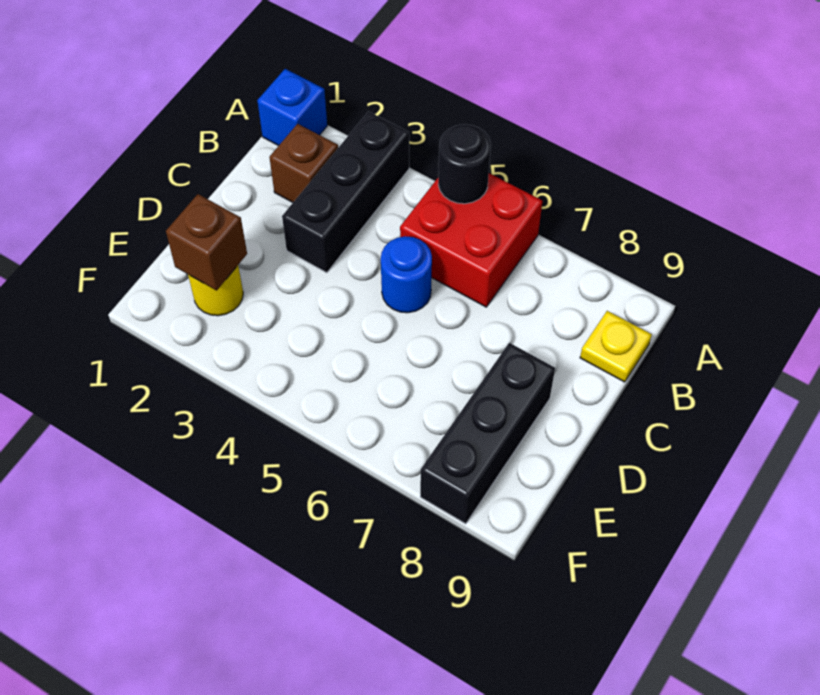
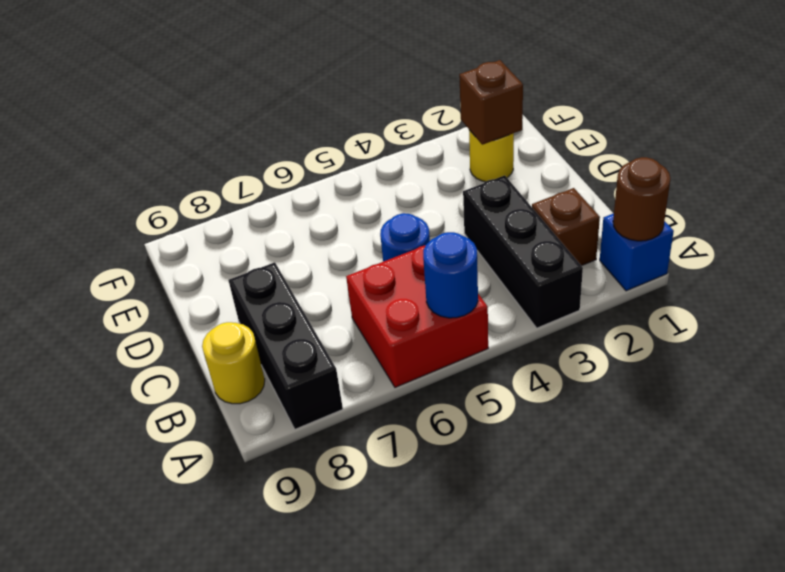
none -> brown round brick A1 level 2
black round brick A5 level 2 -> blue round brick A5 level 2
yellow plate B9 level 1 -> yellow round brick B9 level 1
black brick D8:F8 level 1 -> black brick A8:C8 level 1

